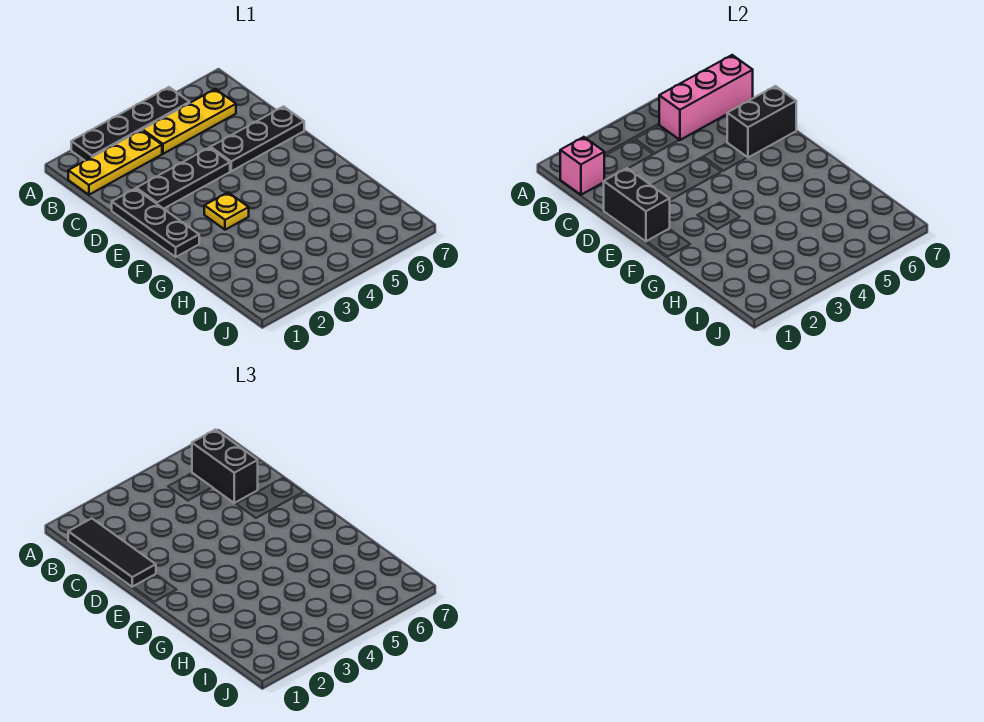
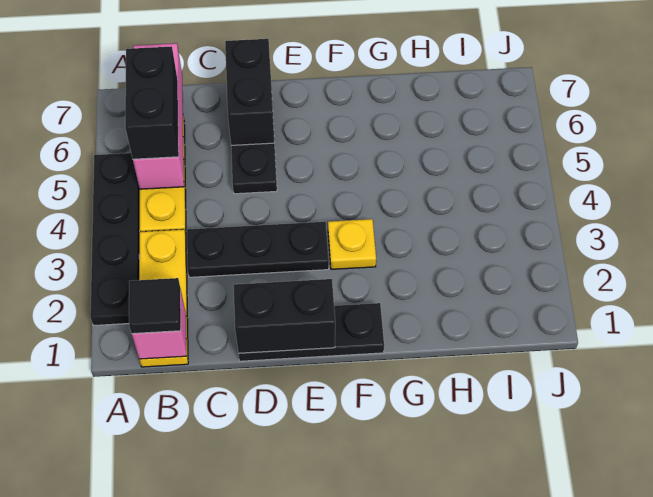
black tile B1:D1 level 3 -> black tile B1 level 3
black brick B6:C6 level 3 -> black brick B5:B6 level 3
black plate D2:D4 level 1 -> black plate C3:E3 level 1

